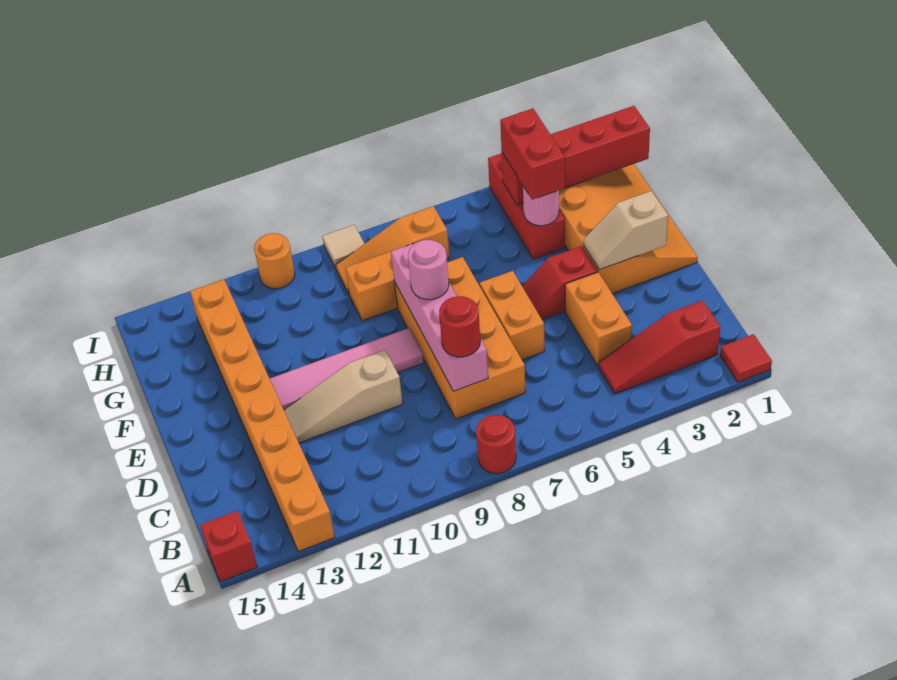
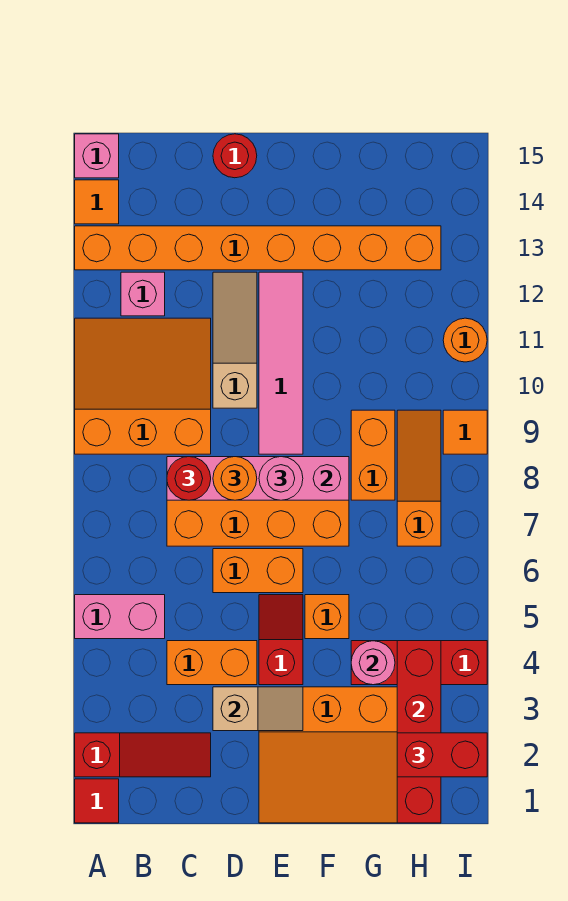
none -> pink brick A5:B5 level 1
red round brick A8 level 1 -> red round brick D15 level 1
none -> orange slope A9:C11 level 1 top 9
none -> orange tile A14 level 1
red brick A15 level 1 -> pink brick A15 level 1
red slope B2:B4 level 1 top 2 -> red slope A2:C2 level 1 top A
none -> pink brick B12 level 1
none -> orange round brick D8 level 3
tan slope E2:E3 level 2 top 2 -> tan slope D3:E3 level 2 top D
none -> orange brick F5 level 1
red brick G4:H4 level 3 -> red brick H2:I2 level 3
tan tile I9 level 1 -> orange tile I9 level 1

